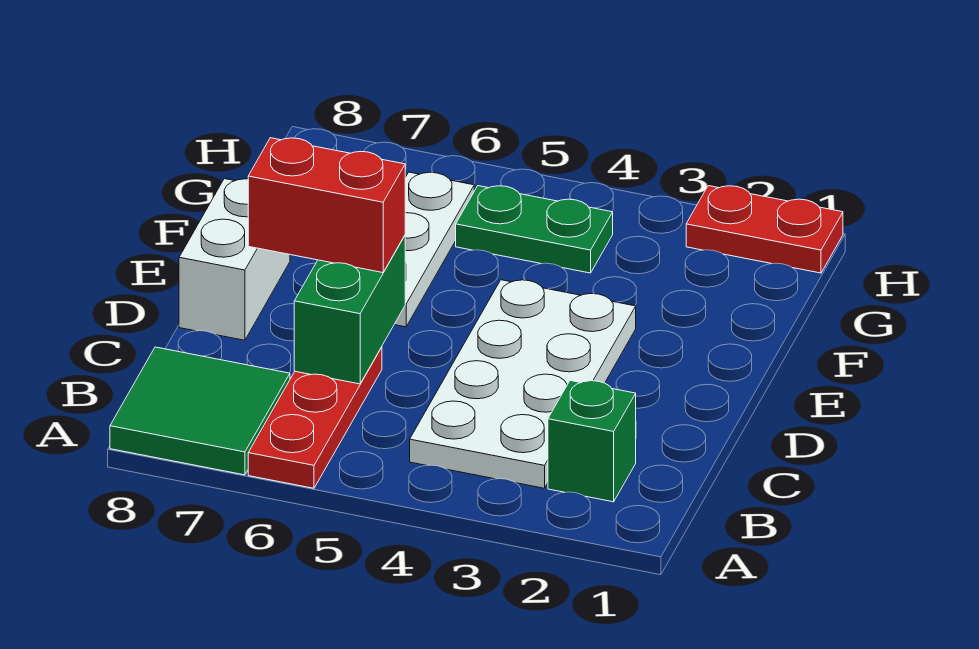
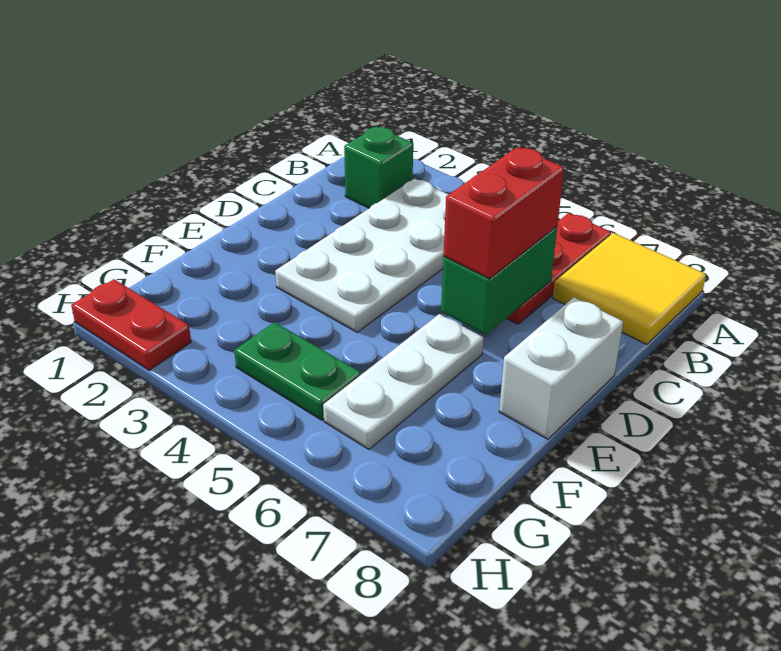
green tile A7:B8 level 1 -> yellow tile A7:B8 level 1
red brick D6:D7 level 3 -> red brick C6:D6 level 3

